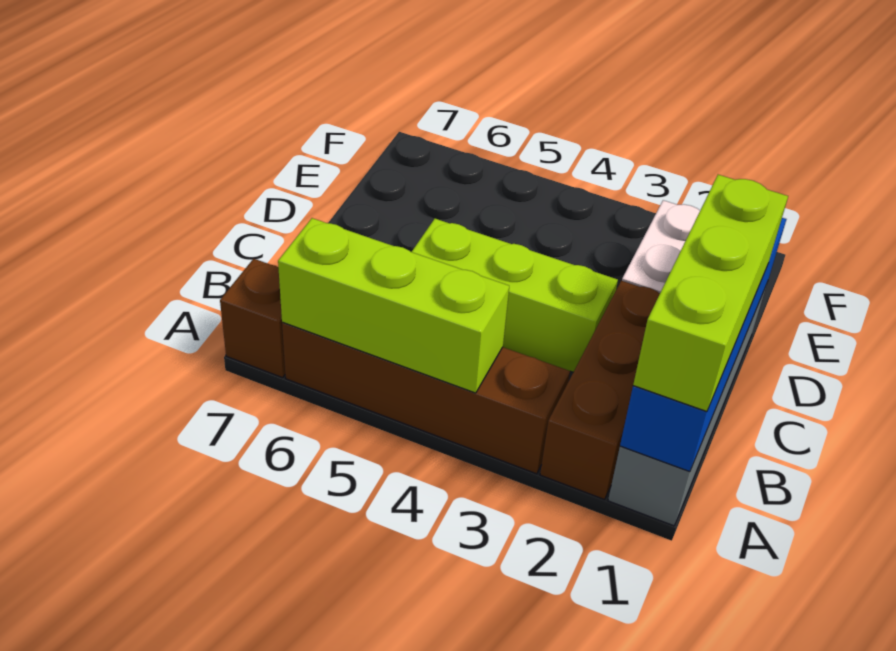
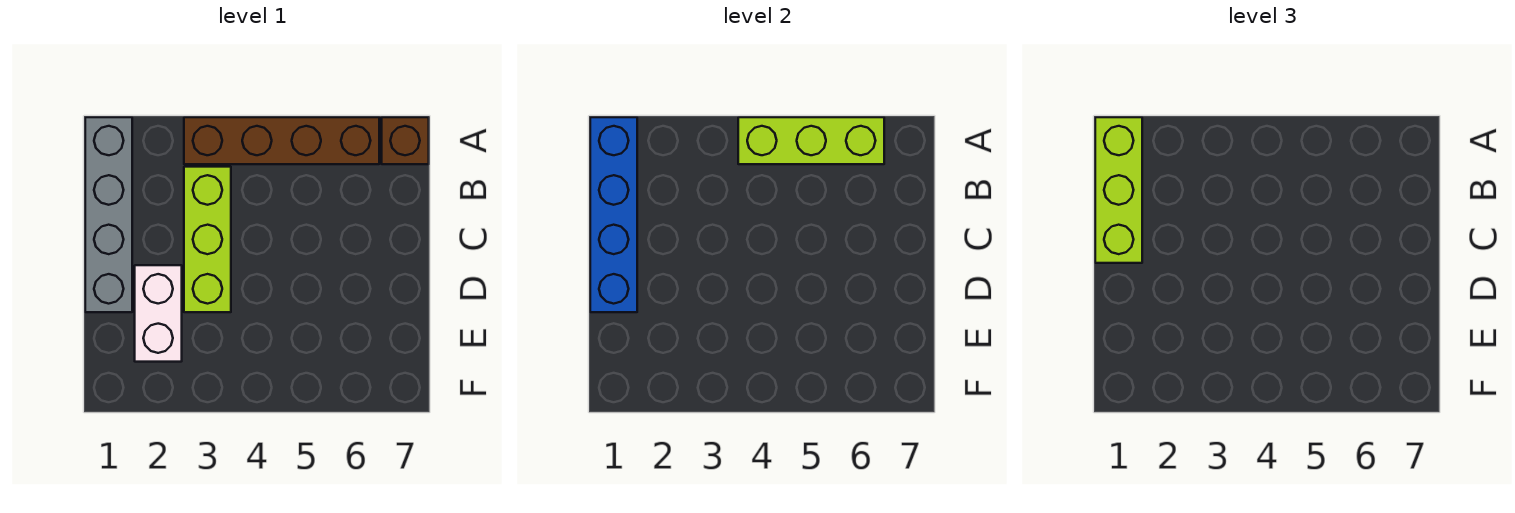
brown brick A2:C2 level 1 -> none
lime brick C3:C5 level 1 -> lime brick B3:D3 level 1

